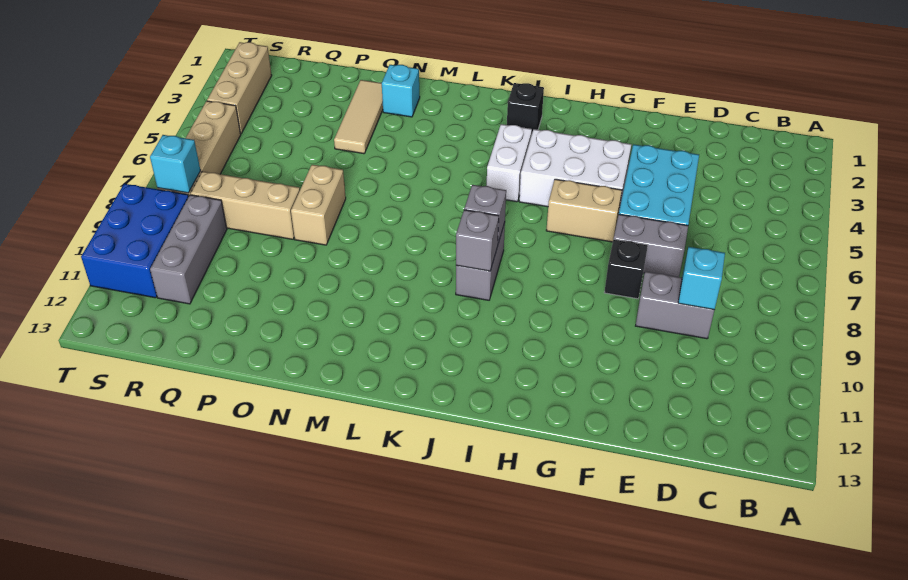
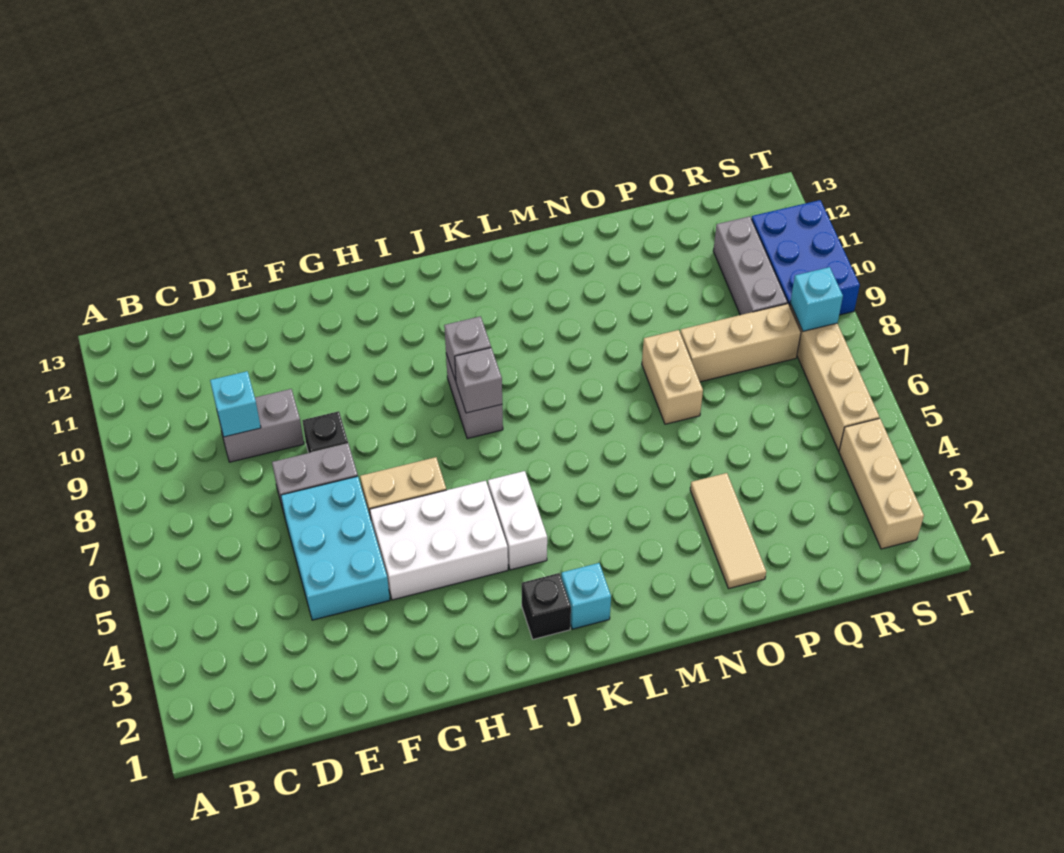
cyan brick N2 level 1 -> cyan brick K2 level 1

